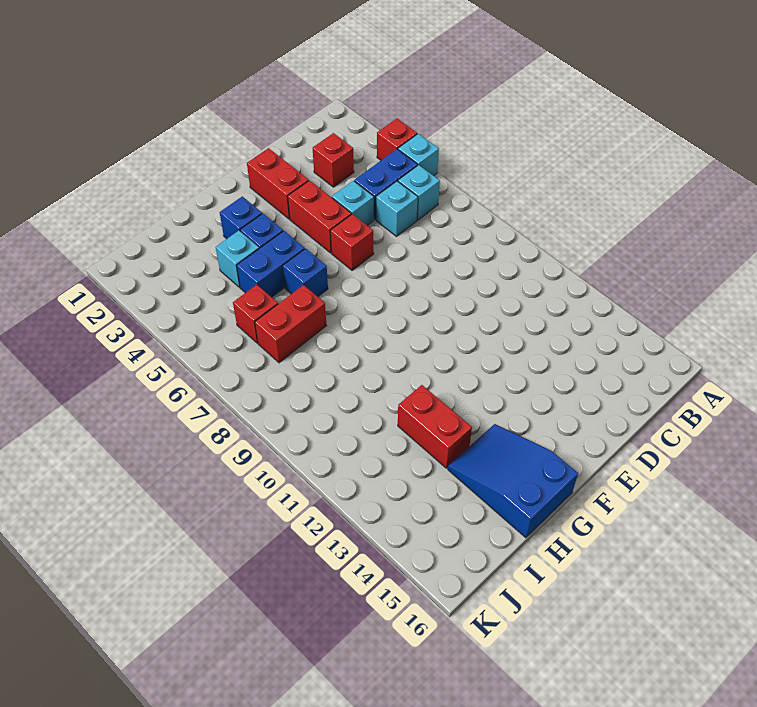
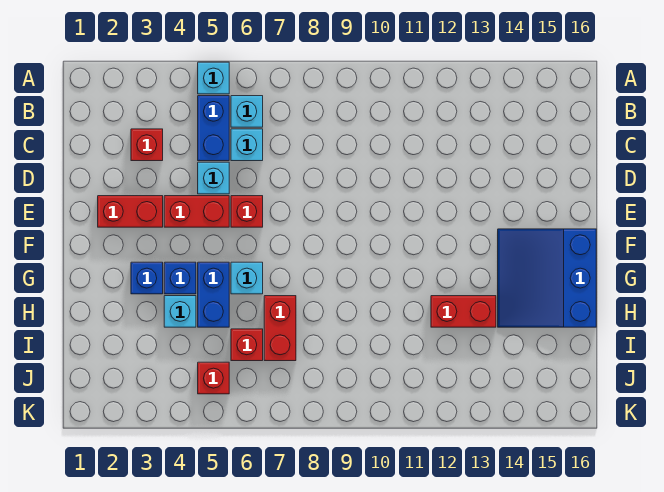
red brick A4 level 1 -> red brick J5 level 1
blue brick G6 level 1 -> cyan brick G6 level 1
blue slope G14:H16 level 1 top 16 -> blue slope F14:H16 level 1 top 16

